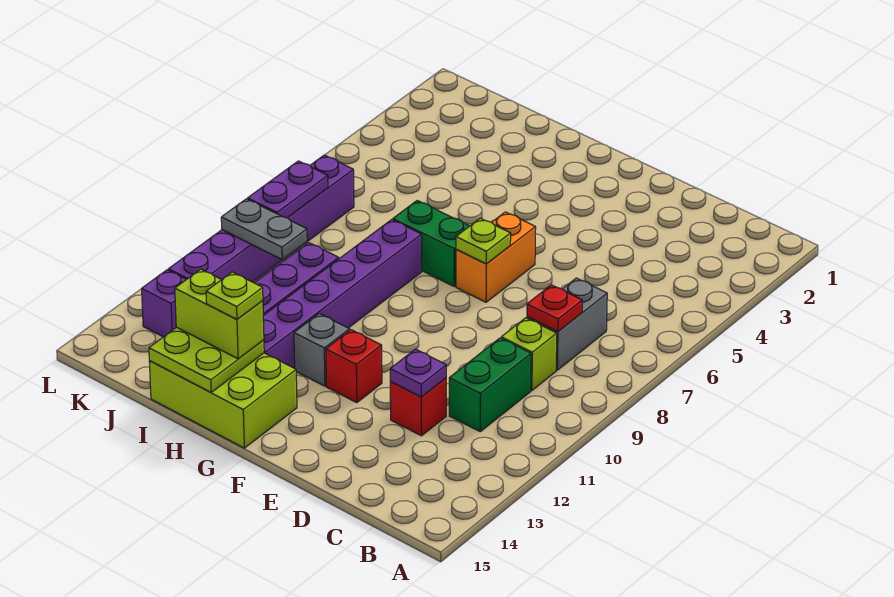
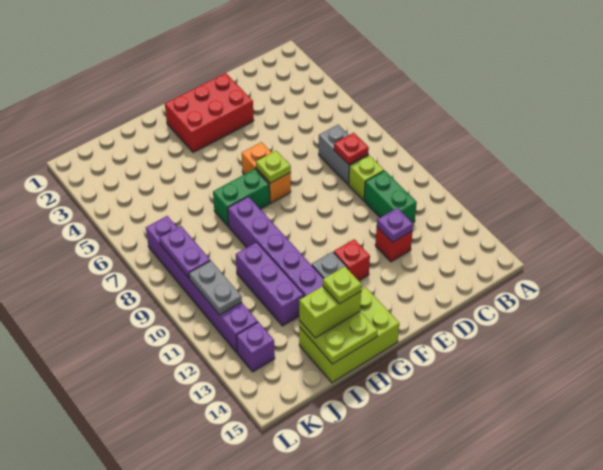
none -> red brick E2:G3 level 1
grey plate J10:K10 level 2 -> grey plate K10:K11 level 2

